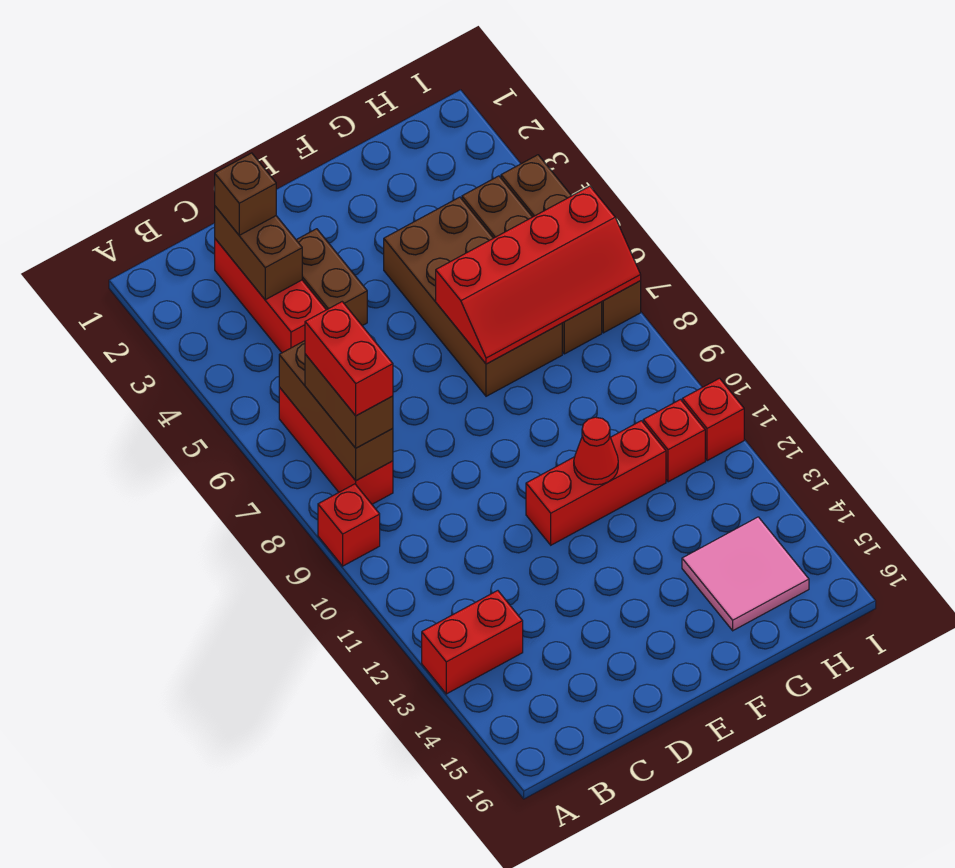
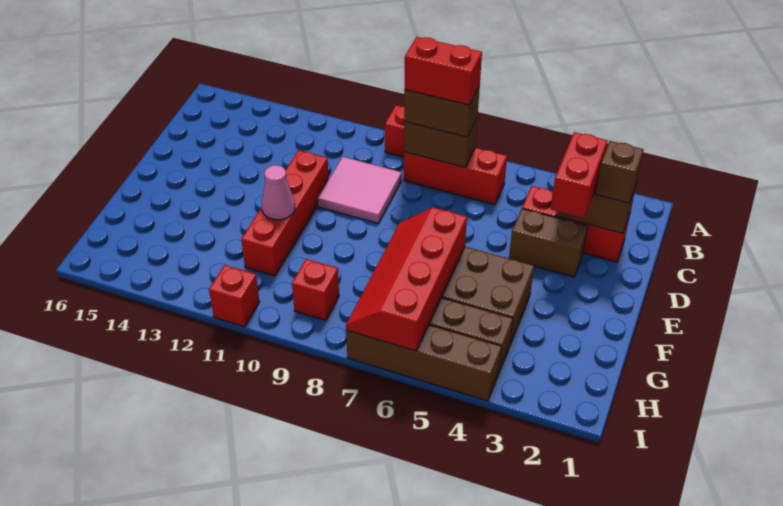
red brick A13:B13 level 1 -> red brick C3:D3 level 3
brown brick B6:B8 level 2 -> brown brick B7:B8 level 2
red brick E11:G11 level 1 -> red brick D11:G11 level 1
red cone F11 level 2 -> pink cone F11 level 2
pink tile G14:H15 level 1 -> pink tile C9:D10 level 1
red brick H11 level 1 -> red brick H9 level 1

